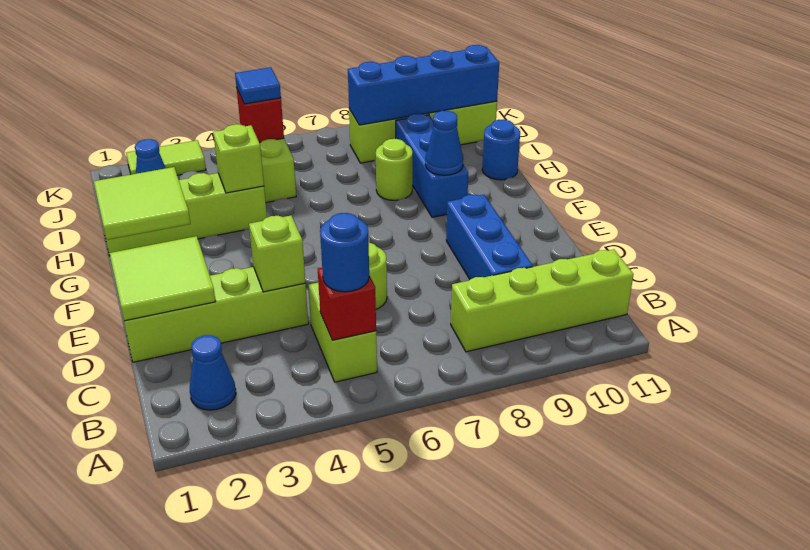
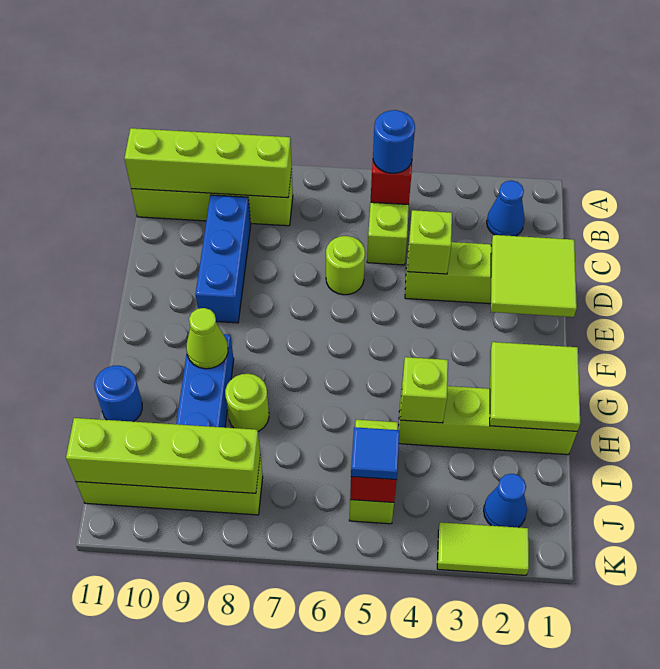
none -> lime brick B8:B11 level 2
blue cone G9 level 2 -> lime cone G9 level 2
blue brick J8:J11 level 2 -> lime brick J8:J11 level 2

